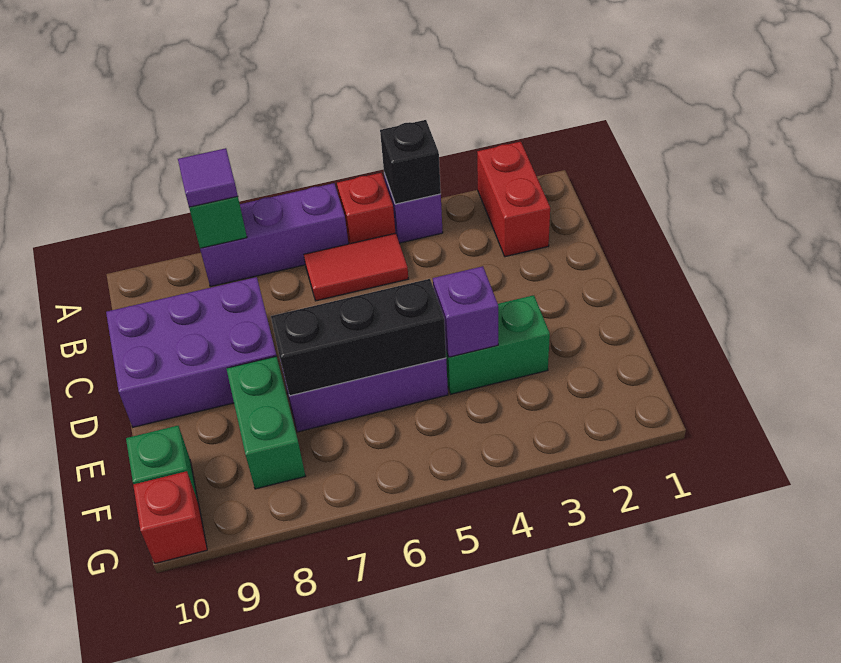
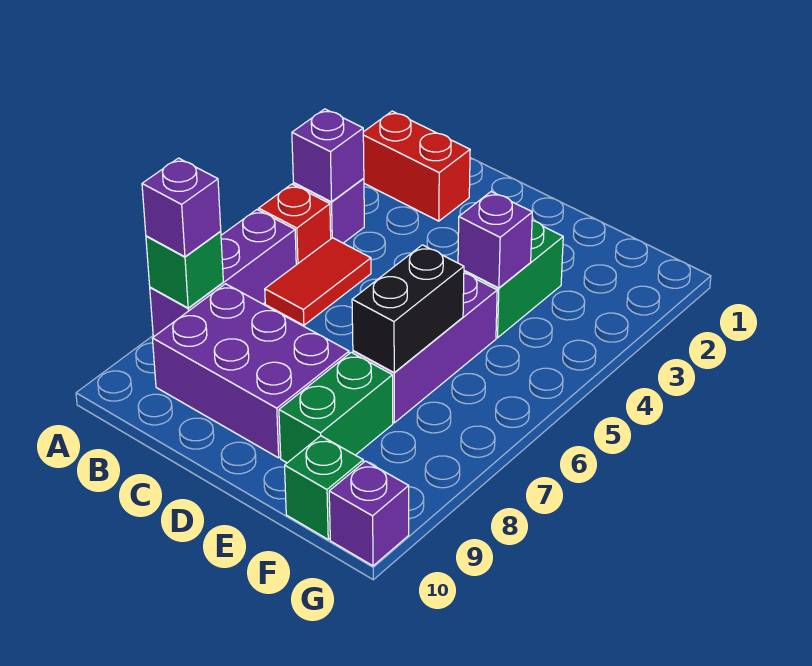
black brick A4 level 2 -> purple brick A4 level 2
purple tile A8 level 3 -> purple brick A8 level 3
purple brick C8:D10 level 1 -> purple brick B8:D9 level 1
black brick E5:E7 level 2 -> black brick E6:E7 level 2
green brick E8:F8 level 1 -> green brick E8:E9 level 1
red brick G10 level 1 -> purple brick G10 level 1

